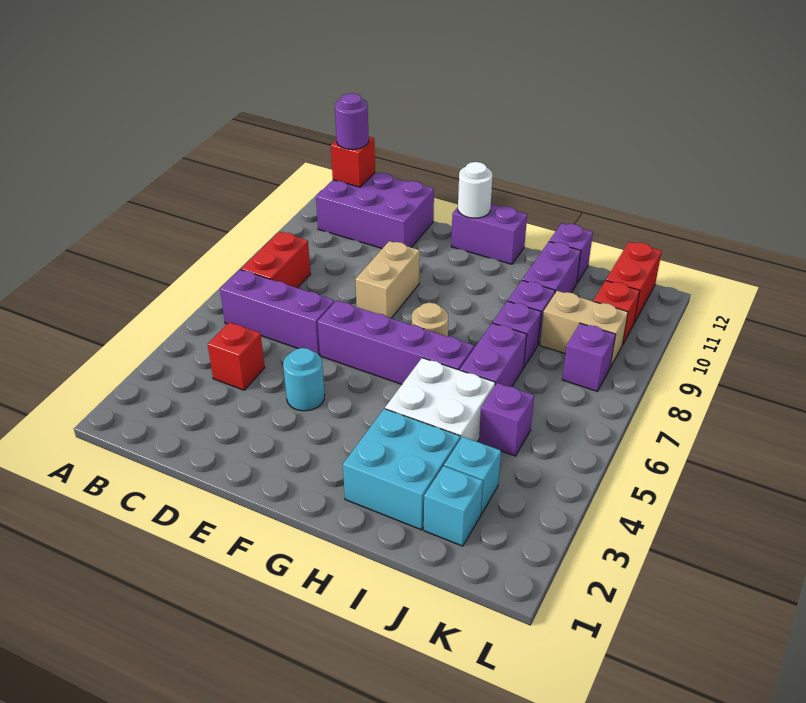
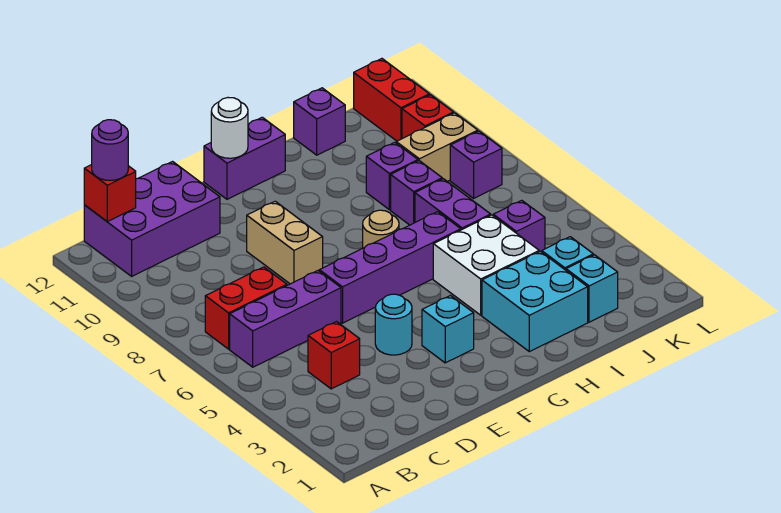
red brick B7:B8 level 1 -> red brick B7:C7 level 1
none -> cyan brick F3 level 1
purple brick I10:I11 level 1 -> none

